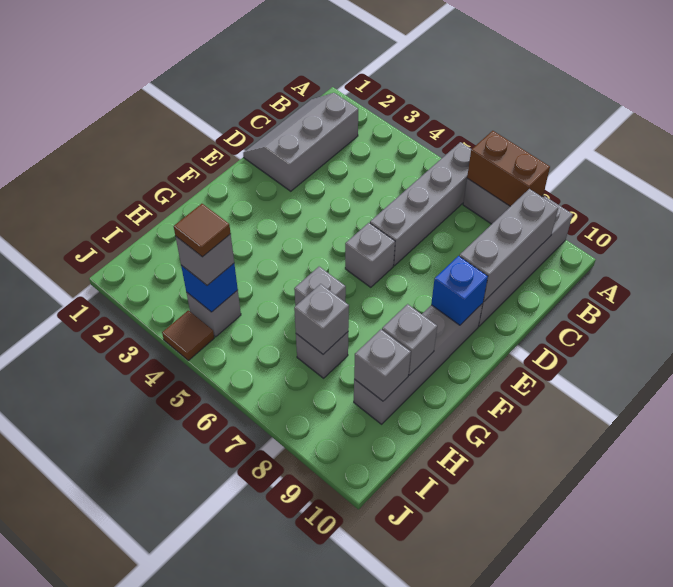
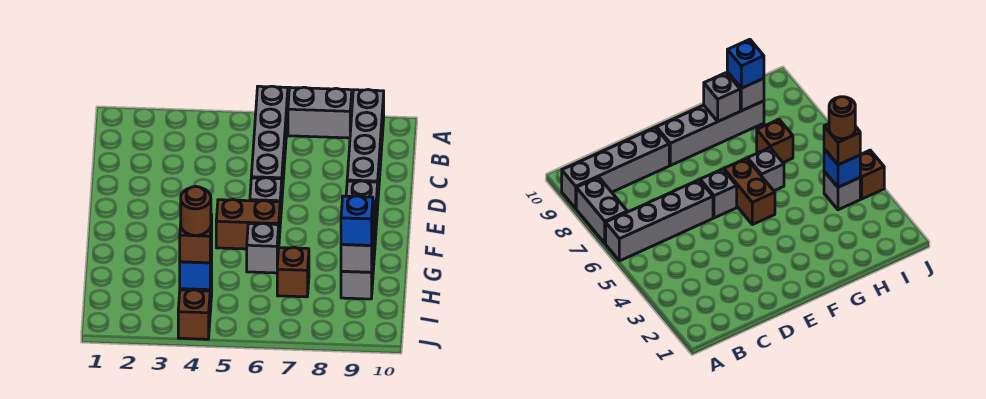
brown brick A7:A8 level 2 -> brown brick F5:F6 level 1
grey slope B1:D2 level 1 top 2 -> none
grey brick B9:D9 level 2 -> none
blue brick E9 level 2 -> blue brick H9 level 3
grey brick H7 level 1 -> brown brick H7 level 1
grey brick H7 level 2 -> none
grey brick I4 level 3 -> brown brick I4 level 3
brown tile I4 level 4 -> brown round brick I4 level 4
brown tile J4 level 1 -> brown brick J4 level 1

